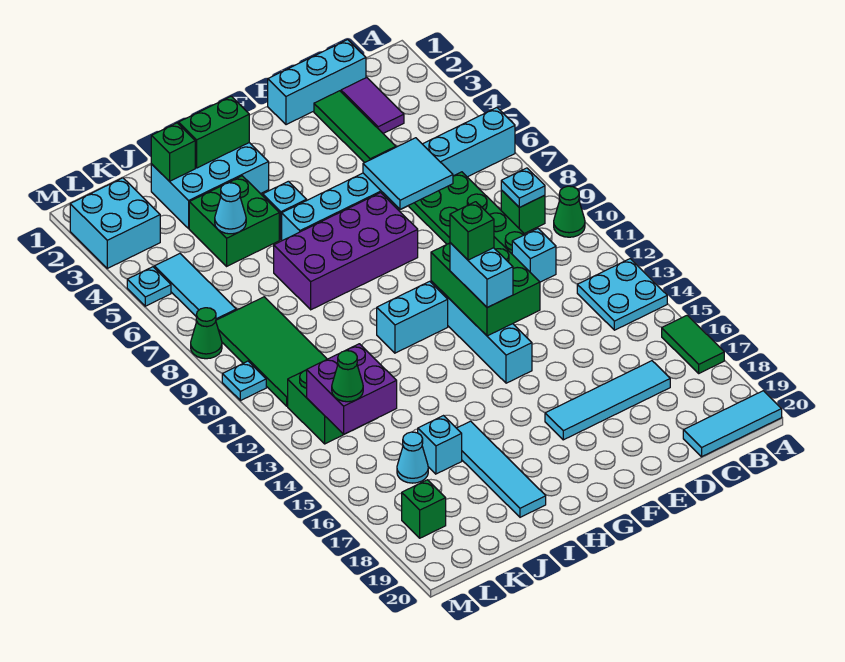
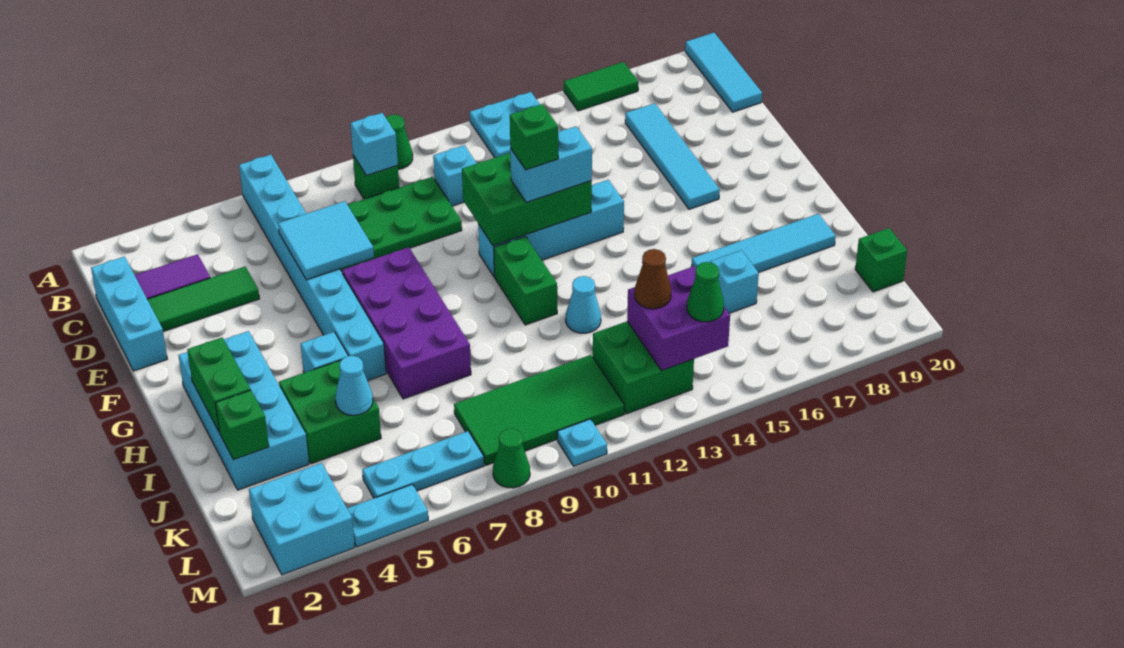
cyan plate B9 level 2 -> cyan brick B9 level 2
cyan brick G11:H11 level 1 -> green brick G11:H11 level 1
cyan brick H2:J3 level 1 -> cyan brick G2:J3 level 1
none -> brown cone K13 level 3
cyan cone K16 level 1 -> cyan cone I12 level 1
cyan tile L5:L7 level 1 -> cyan plate L5:L7 level 1
green brick L18 level 1 -> green brick K20 level 1
cyan plate M5 level 1 -> cyan plate M4:M5 level 1

